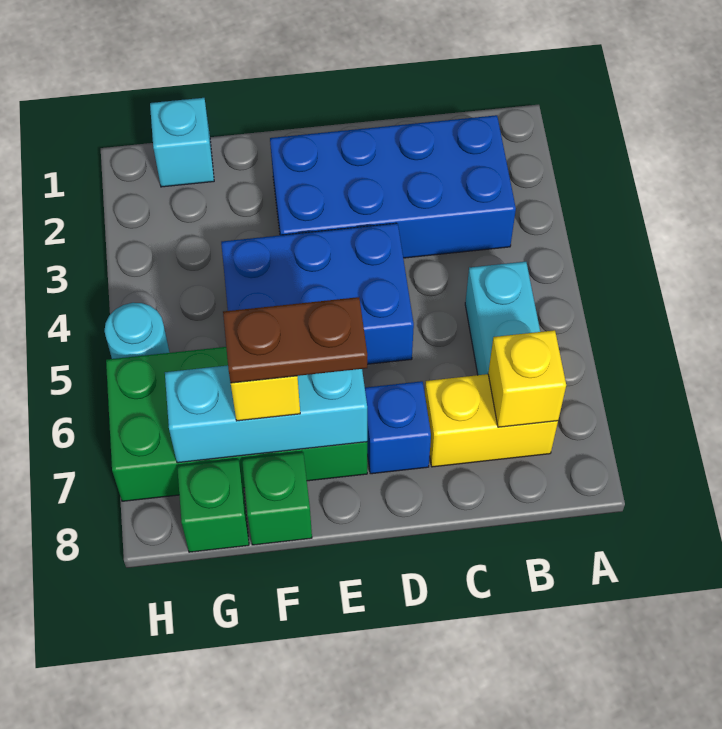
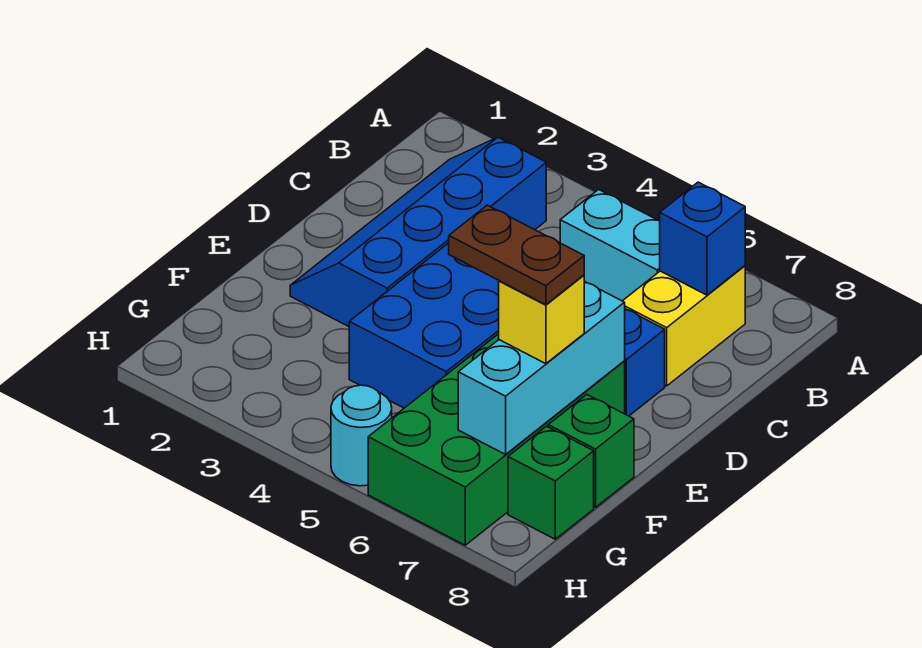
blue brick B2:E3 level 1 -> blue slope B2:E3 level 1 top 3
yellow brick B7 level 2 -> blue brick B7 level 2
brown plate E7:F7 level 4 -> brown plate F6:F7 level 4
cyan brick G1 level 1 -> none

